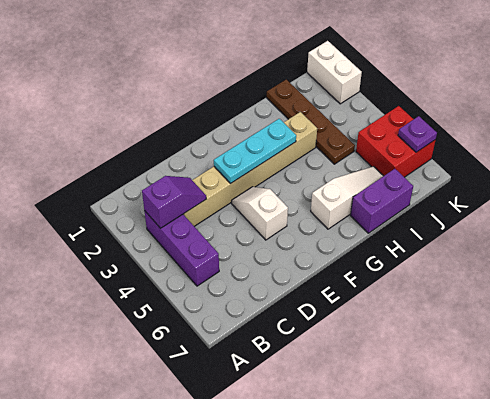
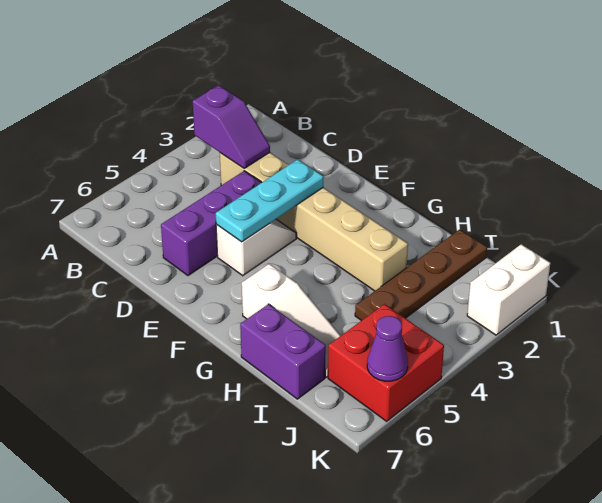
purple brick B3:B5 level 1 -> purple brick D4:D6 level 1
cyan plate E3:G3 level 2 -> cyan plate E3:E5 level 2
purple plate K6 level 2 -> purple cone K6 level 2

